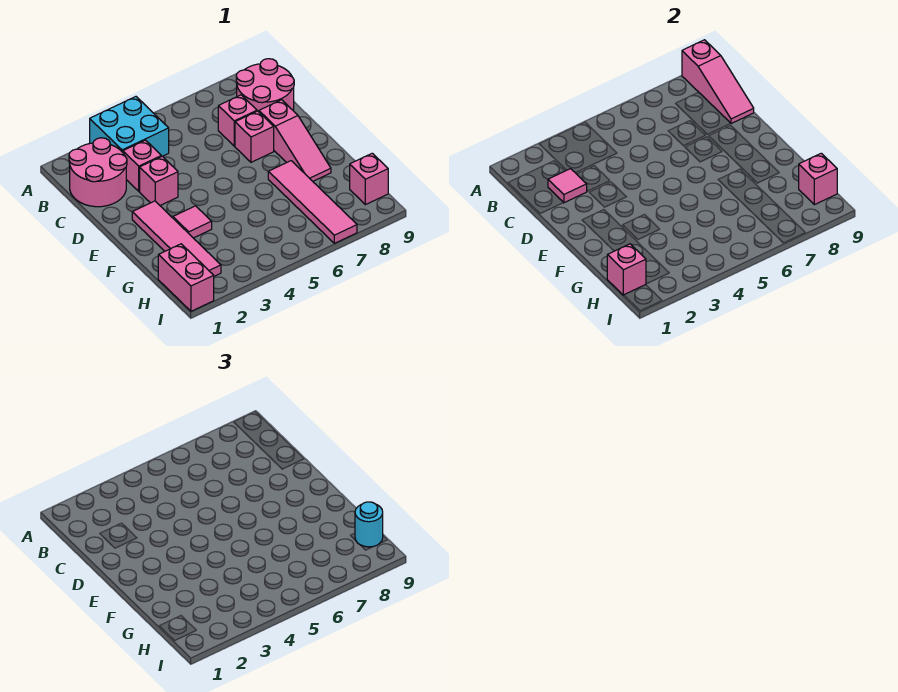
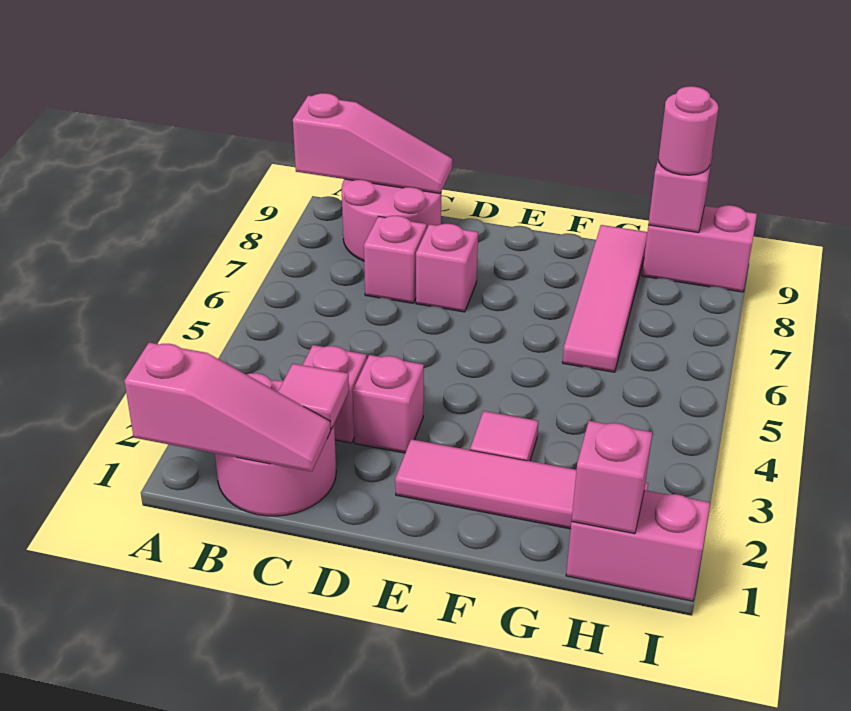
cyan brick A3:B4 level 1 -> none
pink slope D8:F8 level 1 top D -> pink slope A1:C1 level 2 top A
pink tile F7:I7 level 1 -> pink tile G6:G9 level 1
pink brick H9 level 1 -> pink brick H9:I9 level 1
cyan round brick H9 level 3 -> pink round brick H9 level 3

